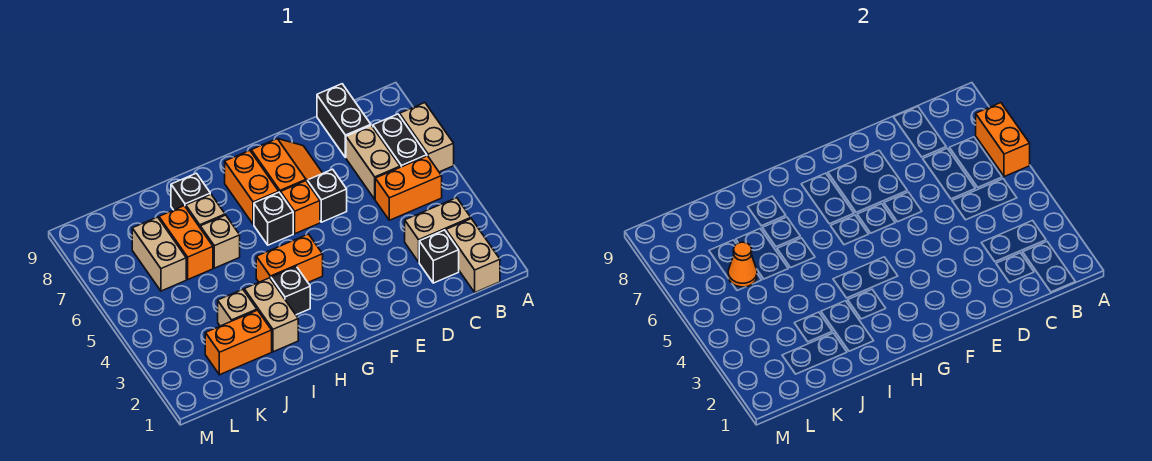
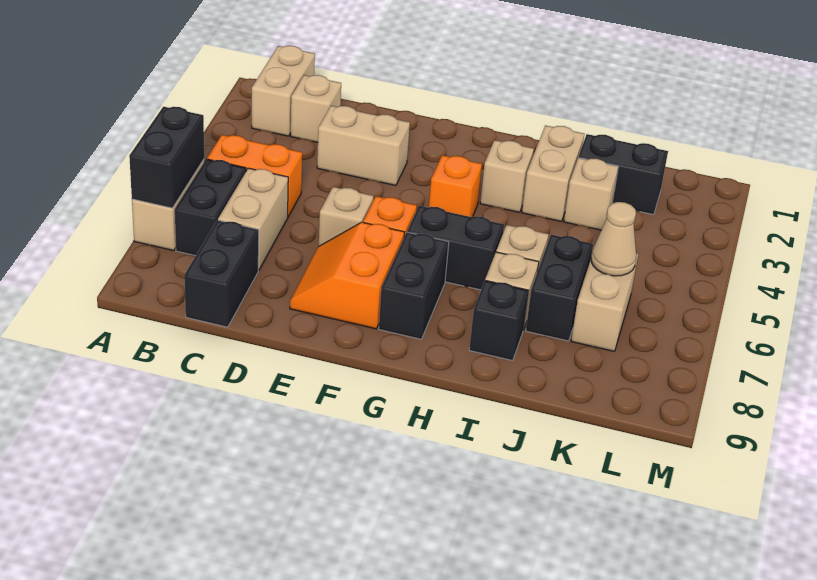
orange brick A6:A7 level 2 -> black brick A6:A7 level 2
tan brick B3:C3 level 1 -> tan brick D3:E3 level 1
black brick C2 level 1 -> tan brick C2 level 1
black brick E6 level 1 -> tan brick E6 level 1
orange brick G4:H4 level 1 -> orange brick G4 level 1
black brick G6 level 1 -> black brick G6:H6 level 1
orange brick G7:G8 level 1 -> black brick G7:G8 level 1
black brick H3 level 1 -> tan brick H3 level 1
orange brick J2:K2 level 1 -> black brick J2:K2 level 1
orange brick J6:J7 level 1 -> black brick J6:J7 level 1
orange cone K6 level 2 -> tan cone K6 level 2

